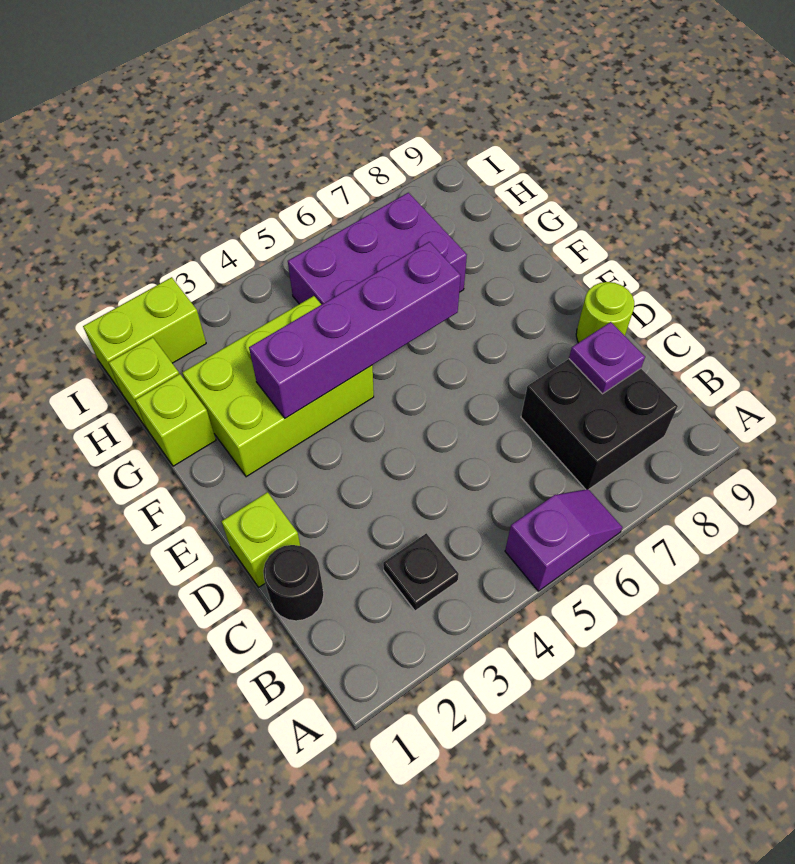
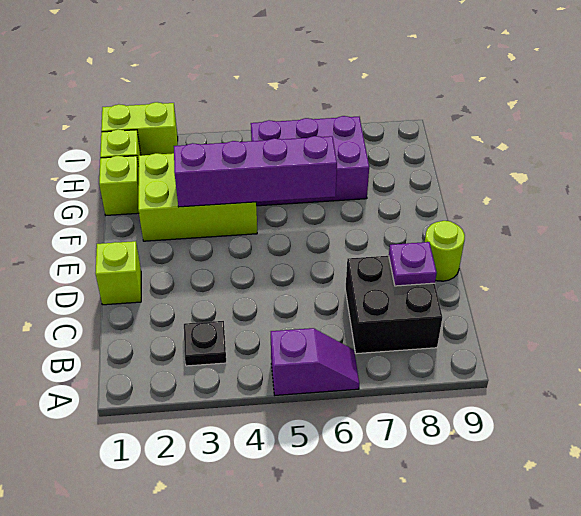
black round brick C1 level 1 -> none

